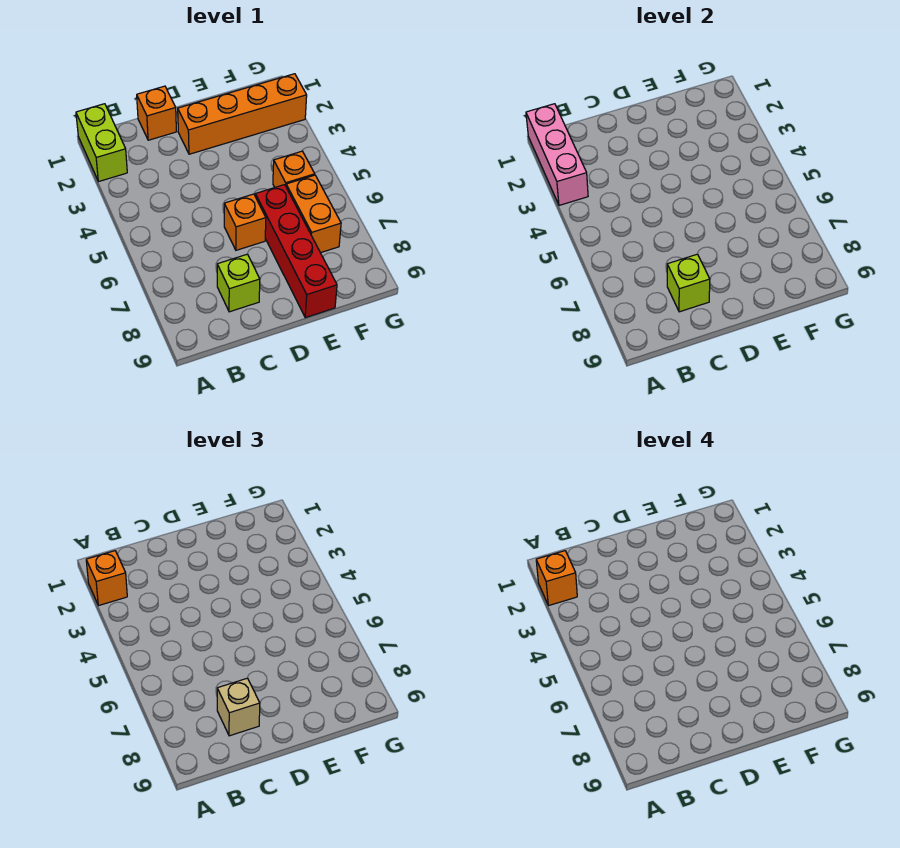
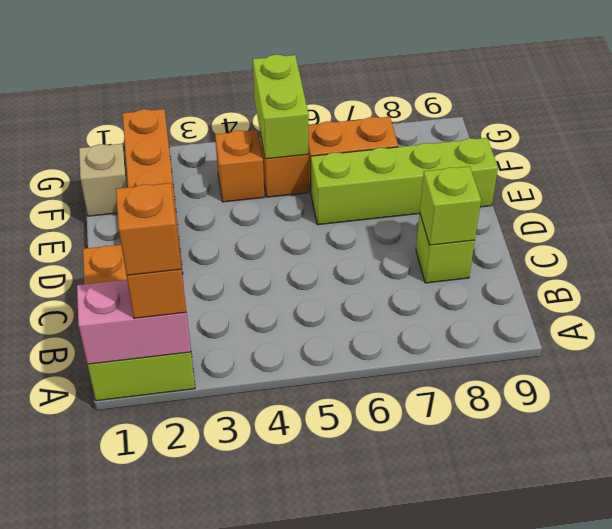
pink brick A1:A3 level 2 -> pink brick A1:A2 level 2
tan brick C8 level 3 -> tan brick F1 level 1
orange brick D6 level 1 -> orange brick F4 level 1
red brick E6:E9 level 1 -> lime brick E6:E9 level 1
none -> lime brick F5:G5 level 2

